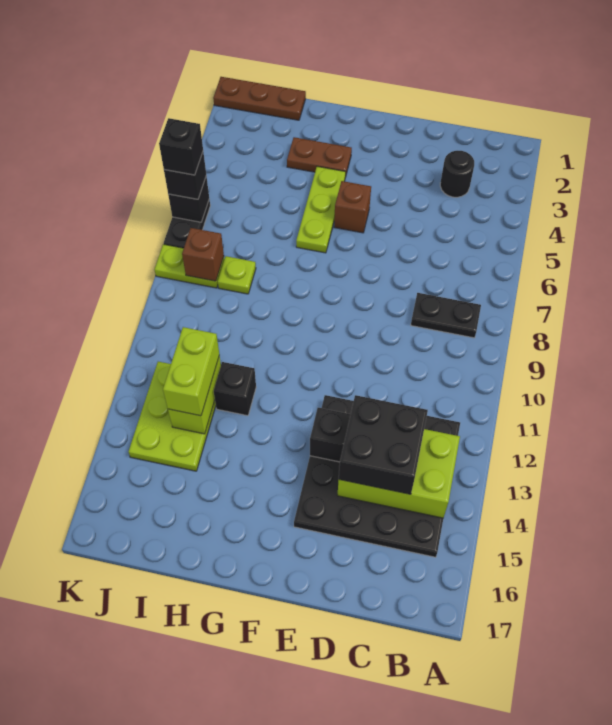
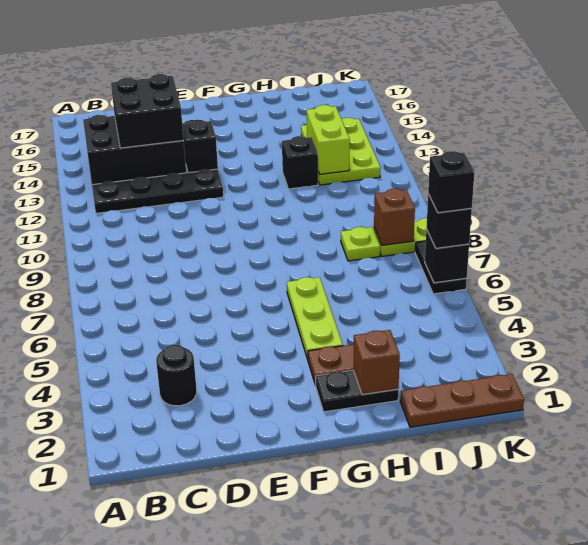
black plate B8:C8 level 1 -> black plate G2:H2 level 1
lime brick B13:D14 level 2 -> black brick B13:D14 level 2
brown brick F5 level 1 -> brown brick H2 level 2
lime brick I12:I13 level 3 -> none

